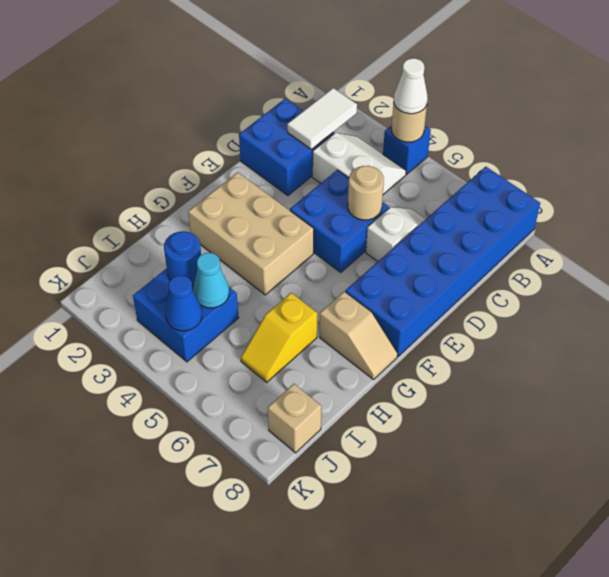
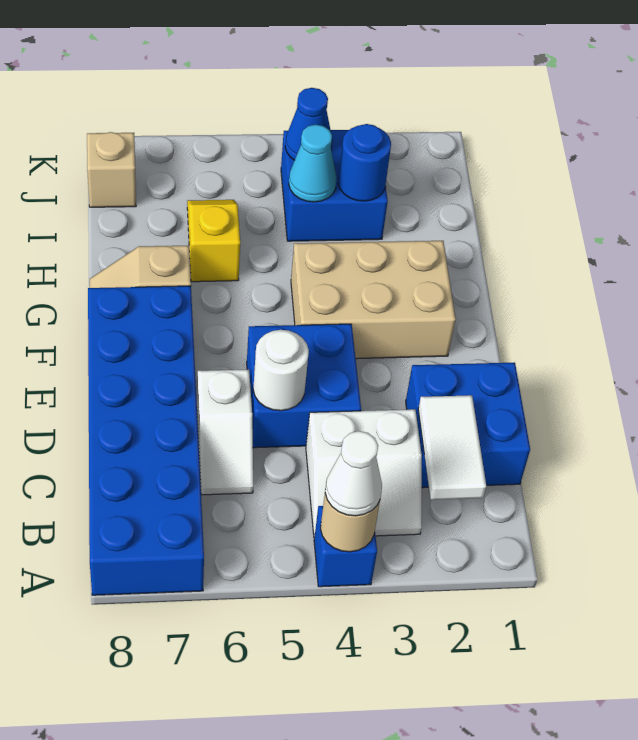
tan round brick D5 level 2 -> white round brick D5 level 2

